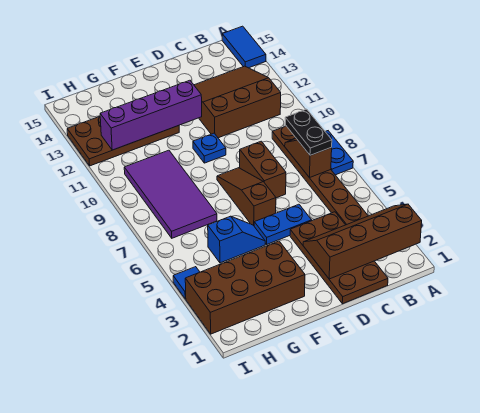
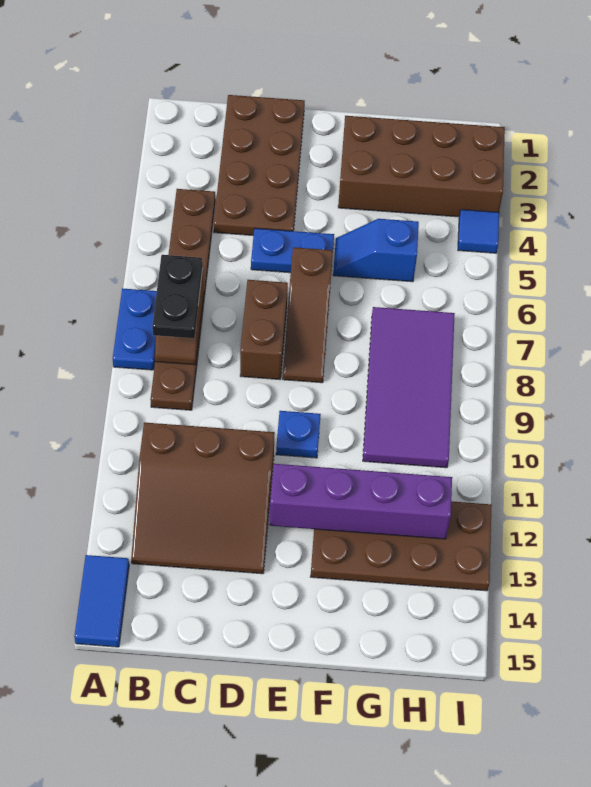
brown slope A2:D3 level 2 top 2 -> none

